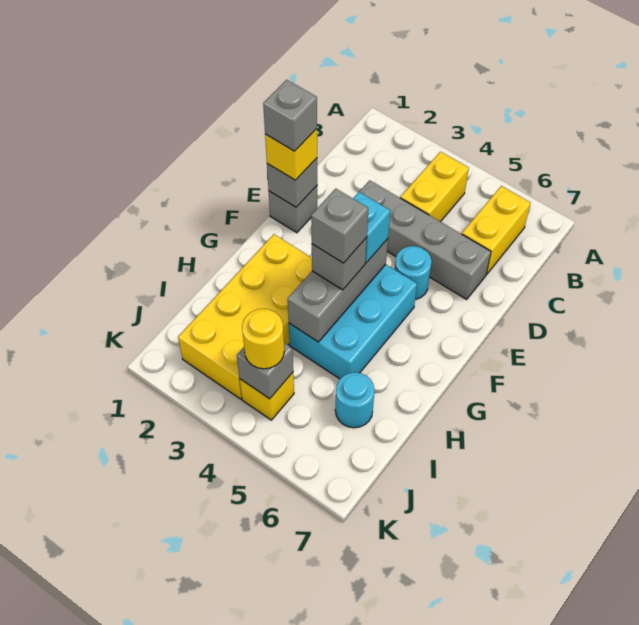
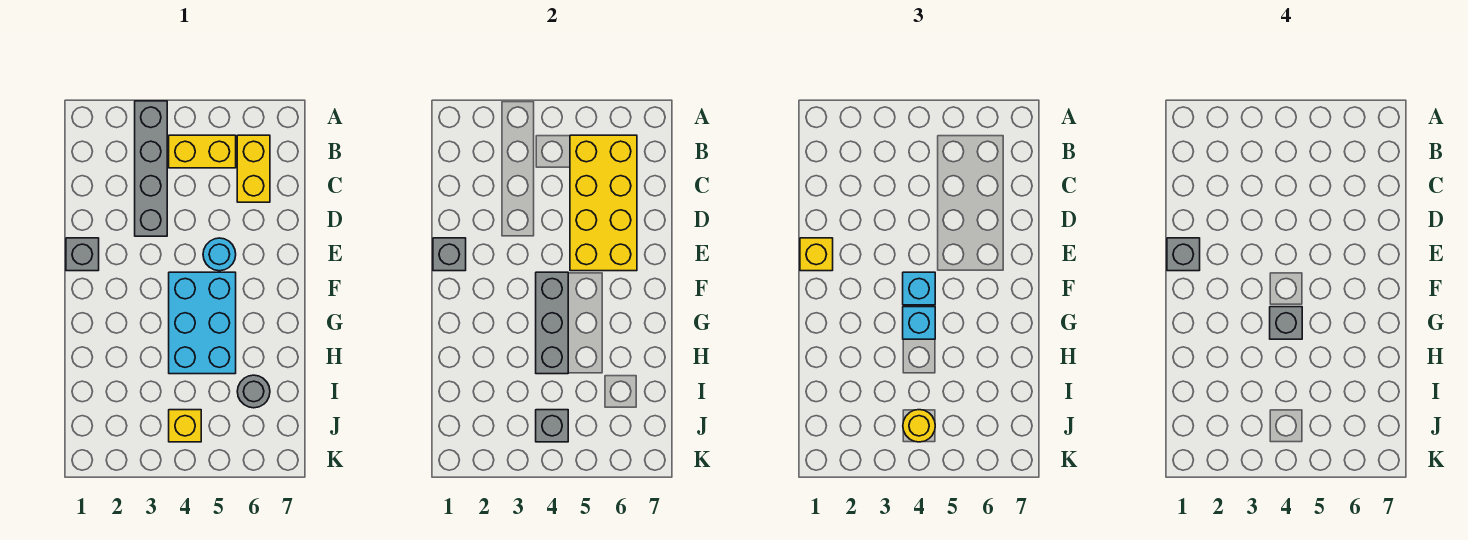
yellow brick B4:C4 level 1 -> yellow brick B4:B5 level 1
grey brick D3:D6 level 1 -> grey brick A3:D3 level 1
yellow brick G2:J3 level 1 -> yellow brick B5:E6 level 2
grey brick G4 level 3 -> cyan brick G4 level 3
cyan round brick I6 level 1 -> grey round brick I6 level 1

